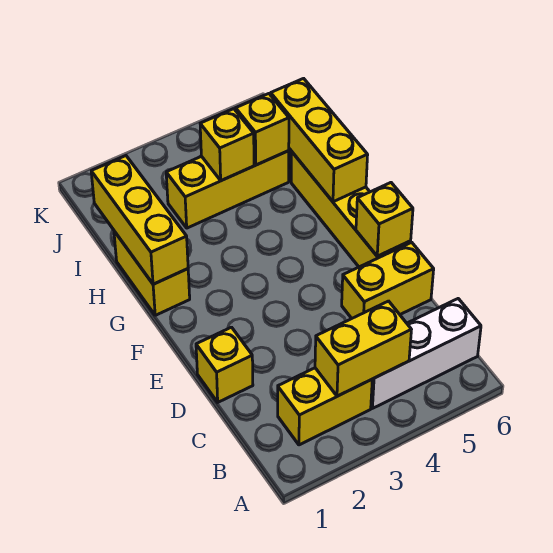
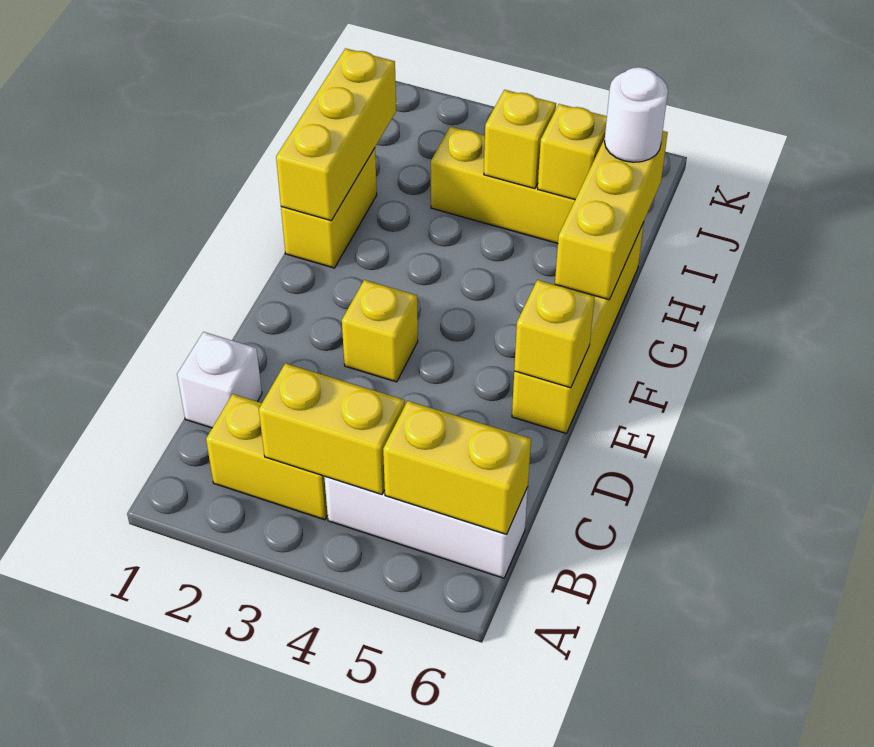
none -> white brick C1 level 1
yellow brick D1 level 1 -> yellow brick E3 level 1
yellow brick D5:D6 level 1 -> yellow brick B5:B6 level 2
none -> white round brick I6 level 3

